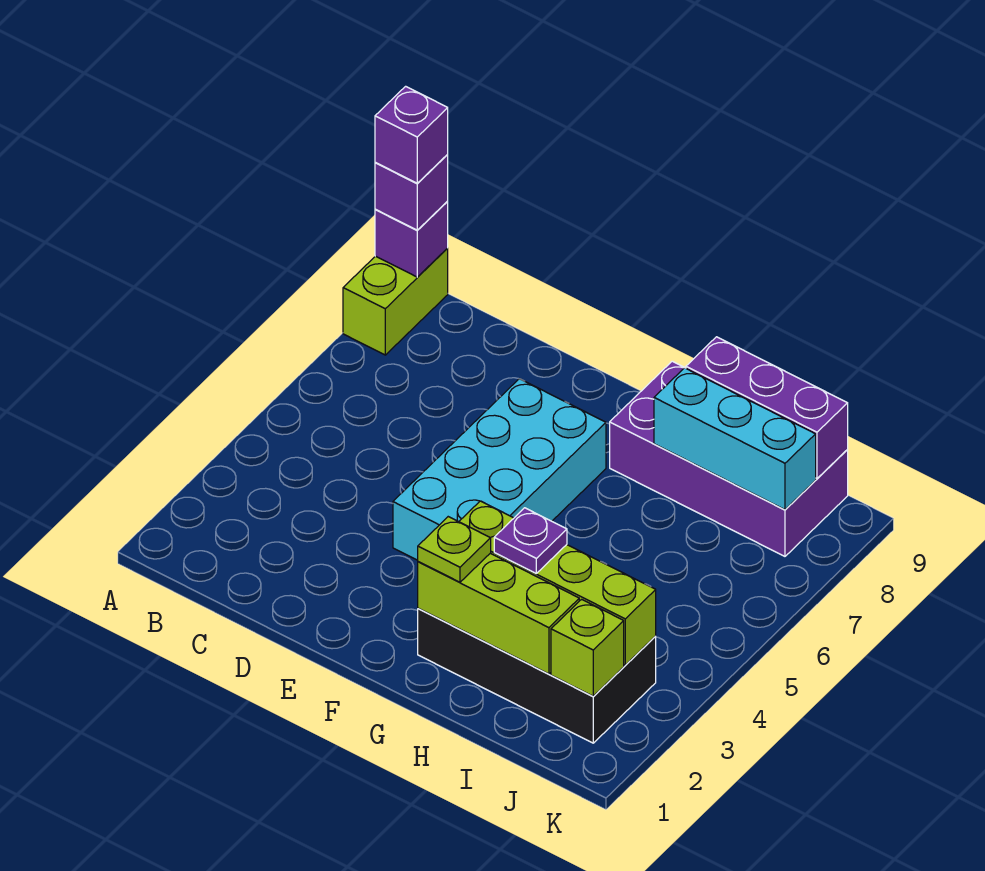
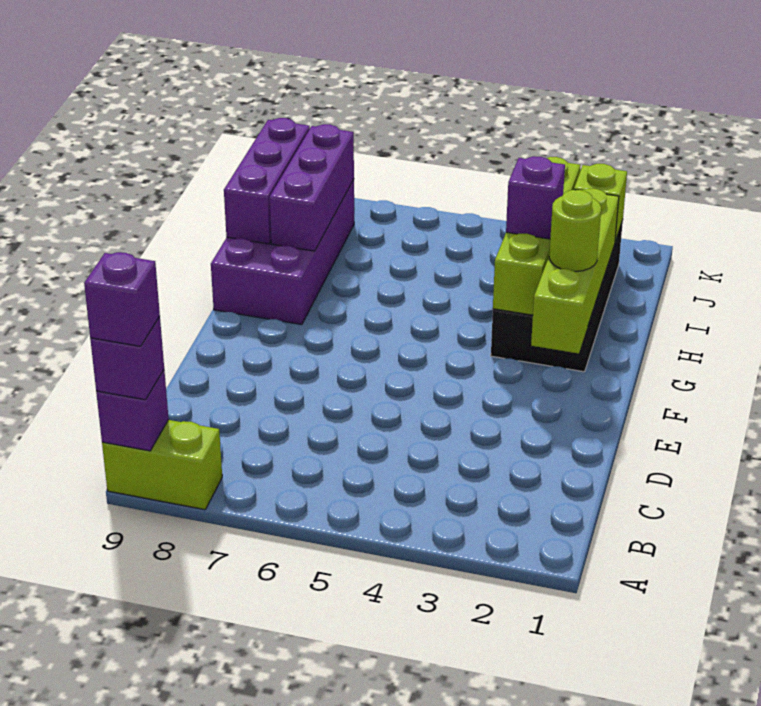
cyan brick E4:F7 level 1 -> none
lime brick G2:I2 level 2 -> lime brick F2:I2 level 2
lime plate G2 level 3 -> lime round brick G2 level 3
purple plate H3 level 3 -> purple brick H3 level 3
cyan brick H8:J8 level 2 -> purple brick H8:J8 level 2

